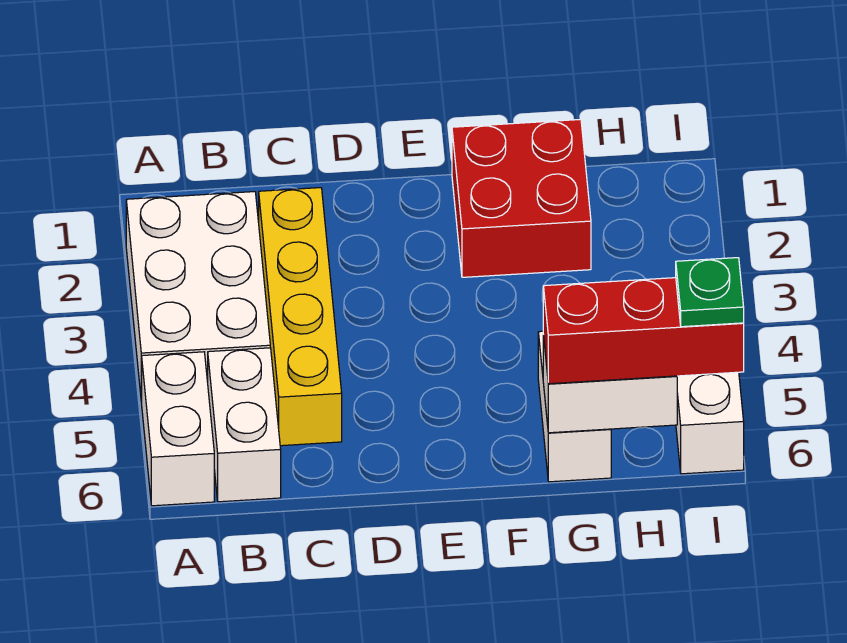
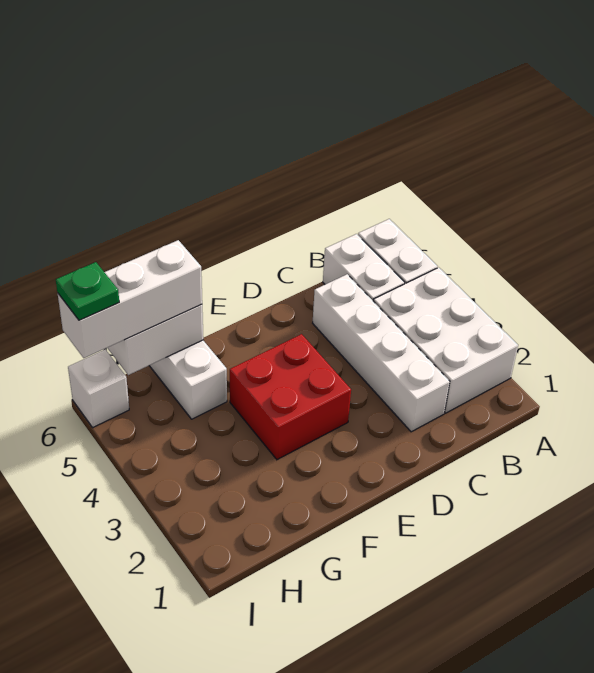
yellow brick C2:C5 level 1 -> white brick C2:C5 level 1
red brick F1:G2 level 1 -> red brick E3:F4 level 1
red brick G6:I6 level 3 -> white brick G6:I6 level 3

